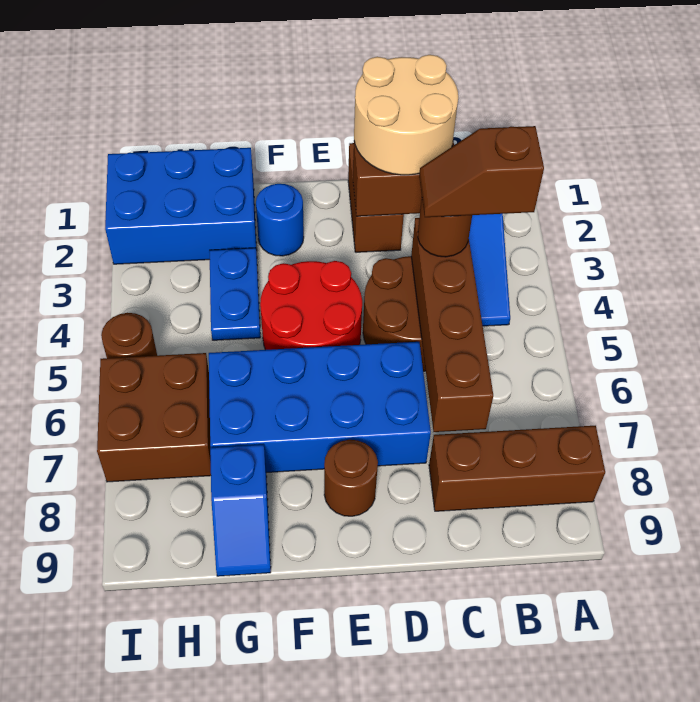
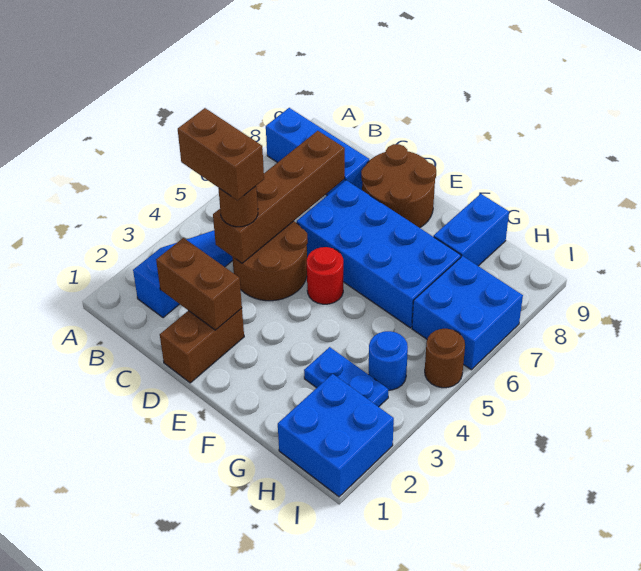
brown brick A8:C8 level 1 -> blue brick A8:C8 level 1
brown slope B4:C4 level 4 top B -> brown brick B4:C4 level 4
tan round brick C1:D2 level 3 -> none
red round brick E4:F5 level 1 -> red round brick E5 level 1
brown round brick E8 level 1 -> brown round brick D8:E9 level 1
blue round brick F2 level 1 -> blue round brick H4 level 1
blue brick G1:I2 level 1 -> blue brick H1:I2 level 1
blue plate G3:G4 level 1 -> blue plate G3:H3 level 1
blue slope G8:G9 level 1 top 8 -> blue brick G8:G9 level 1
brown brick H6:I7 level 1 -> blue brick H6:I7 level 1

